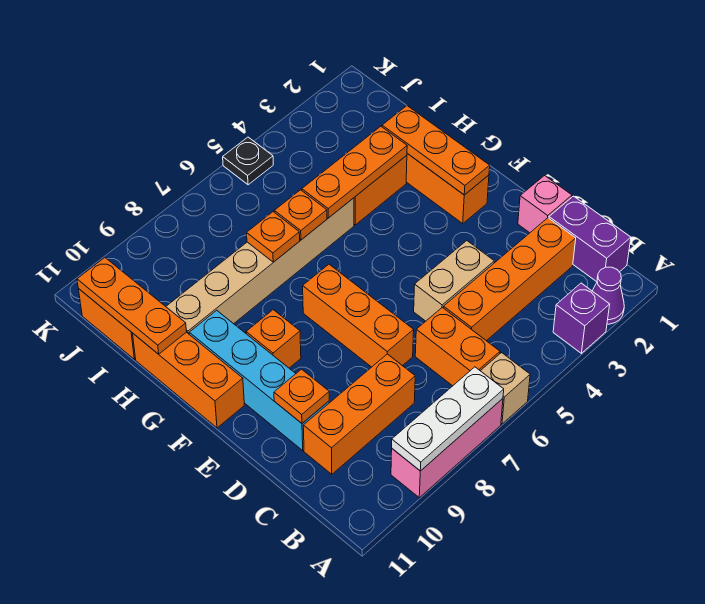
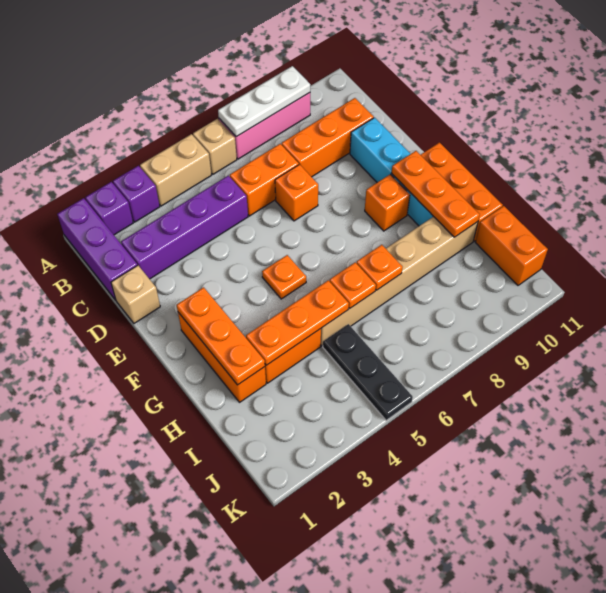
purple cone A2 level 1 -> purple brick A2 level 1
purple brick B1:C1 level 1 -> purple brick A1:C1 level 1
orange brick B6:C6 level 1 -> orange brick C6:C7 level 1
orange brick C2:C5 level 1 -> purple brick C2:C5 level 1
pink brick D1 level 1 -> tan brick D1 level 1
tan brick D4:D5 level 1 -> tan brick A4:A5 level 1
orange brick D7:F7 level 1 -> orange brick D7 level 1
orange plate D10 level 2 -> orange plate F5 level 1
orange plate H11:J11 level 2 -> orange plate F10:H10 level 2
black plate K5 level 1 -> black plate I5:K5 level 1

